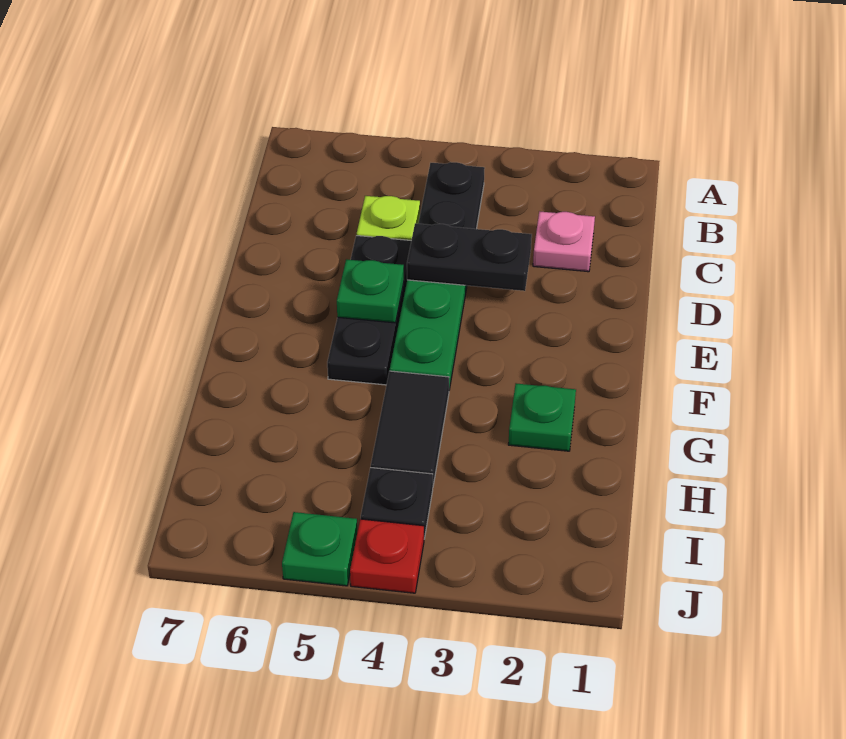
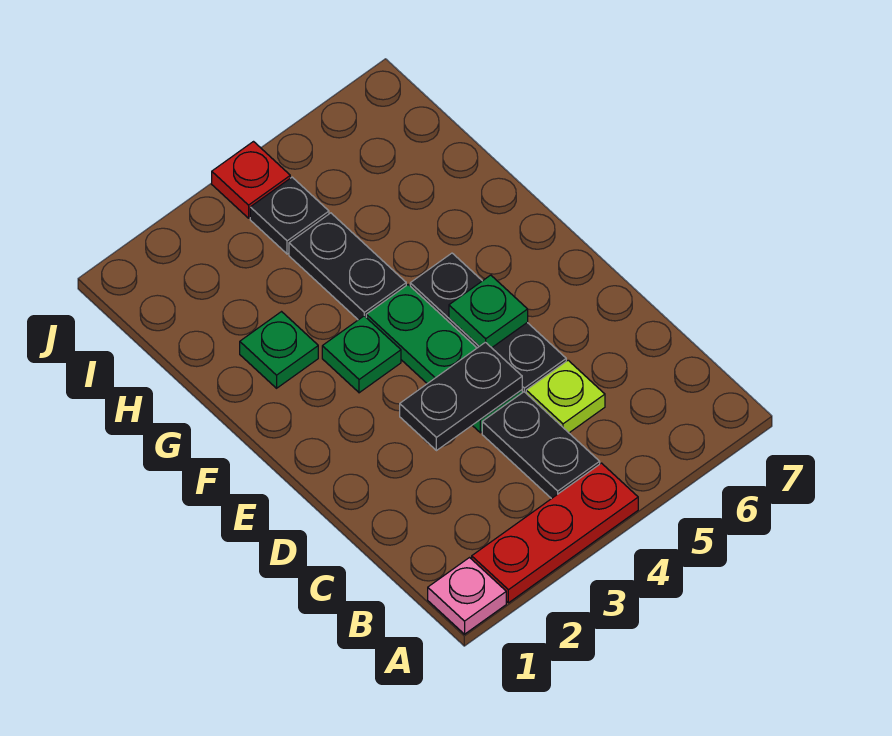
none -> red plate A2:A4 level 1
pink plate C2 level 1 -> pink plate A1 level 1
black tile G4:H4 level 1 -> black plate G4:H4 level 1
green plate J5 level 1 -> green plate F3 level 1

